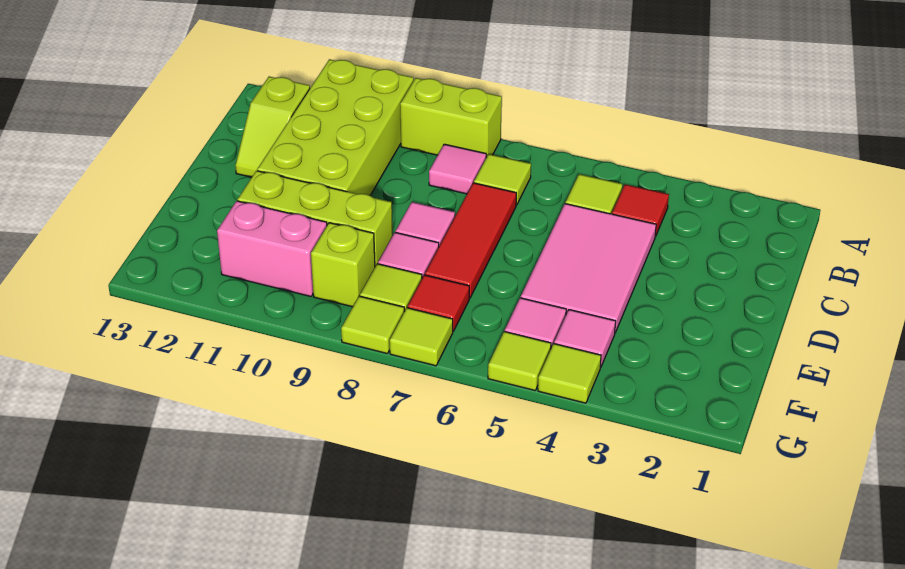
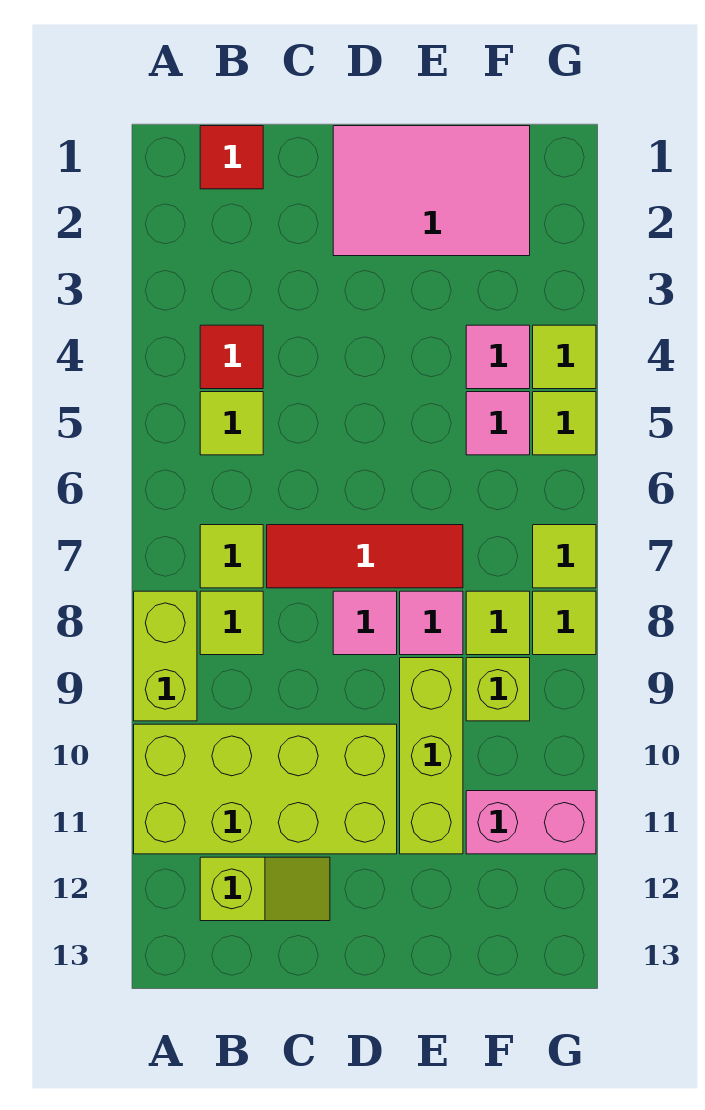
pink tile B8 level 1 -> lime tile B8 level 1
pink tile C4:E5 level 1 -> pink tile D1:F2 level 1
red tile F7 level 1 -> red tile B1 level 1
pink brick F10:F11 level 1 -> pink brick F11:G11 level 1

